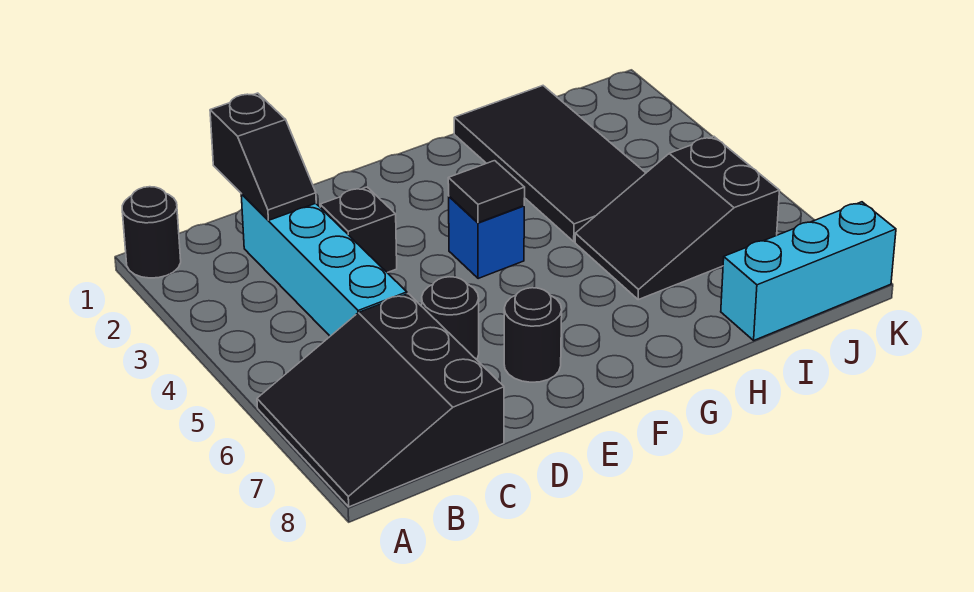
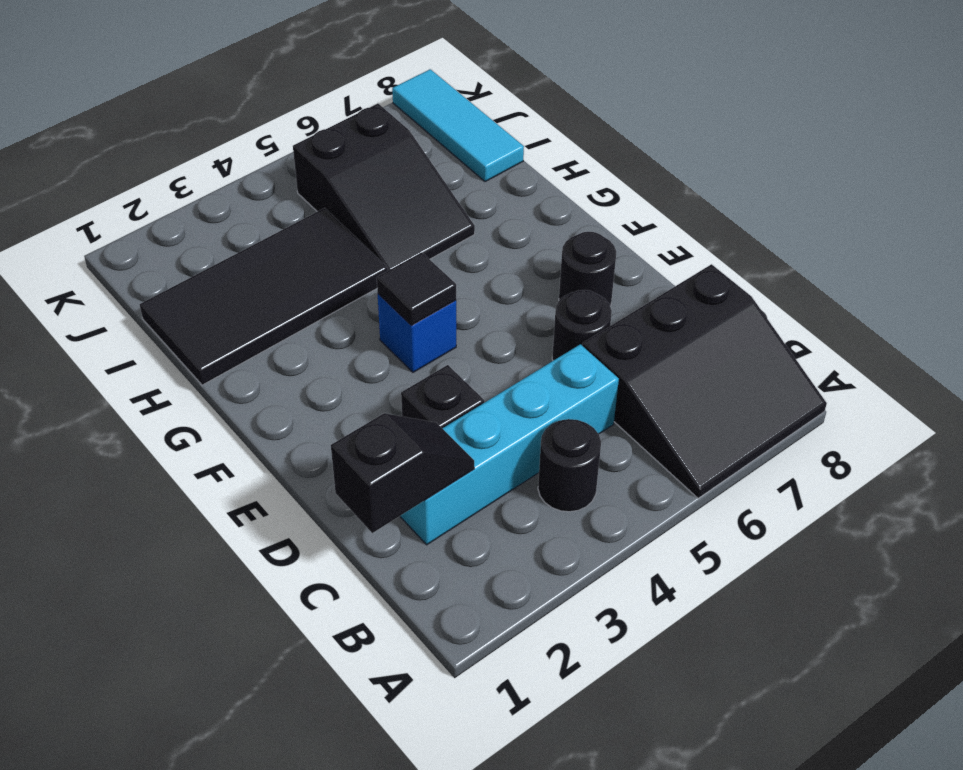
black round brick A1 level 1 -> black round brick B4 level 1
cyan brick I8:K8 level 1 -> cyan tile I8:K8 level 1

